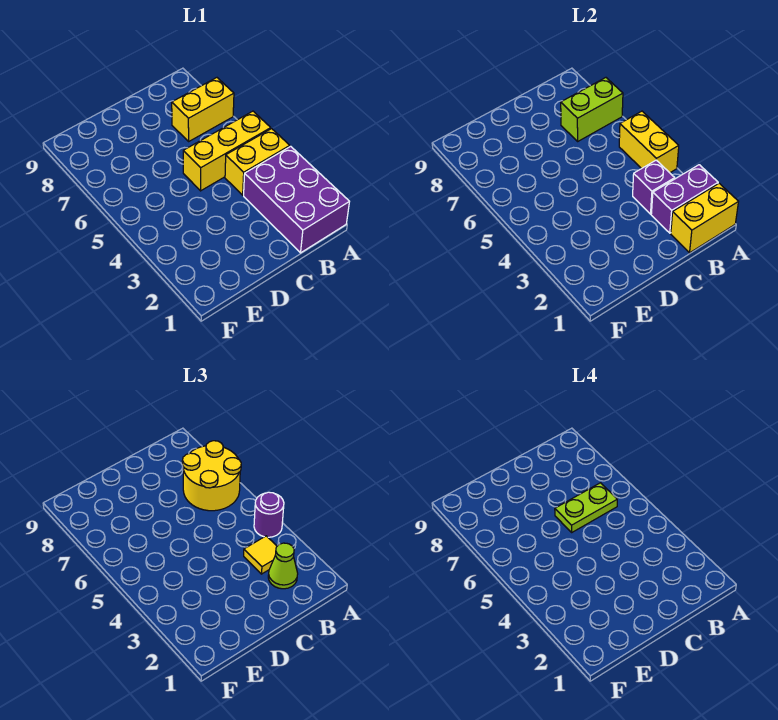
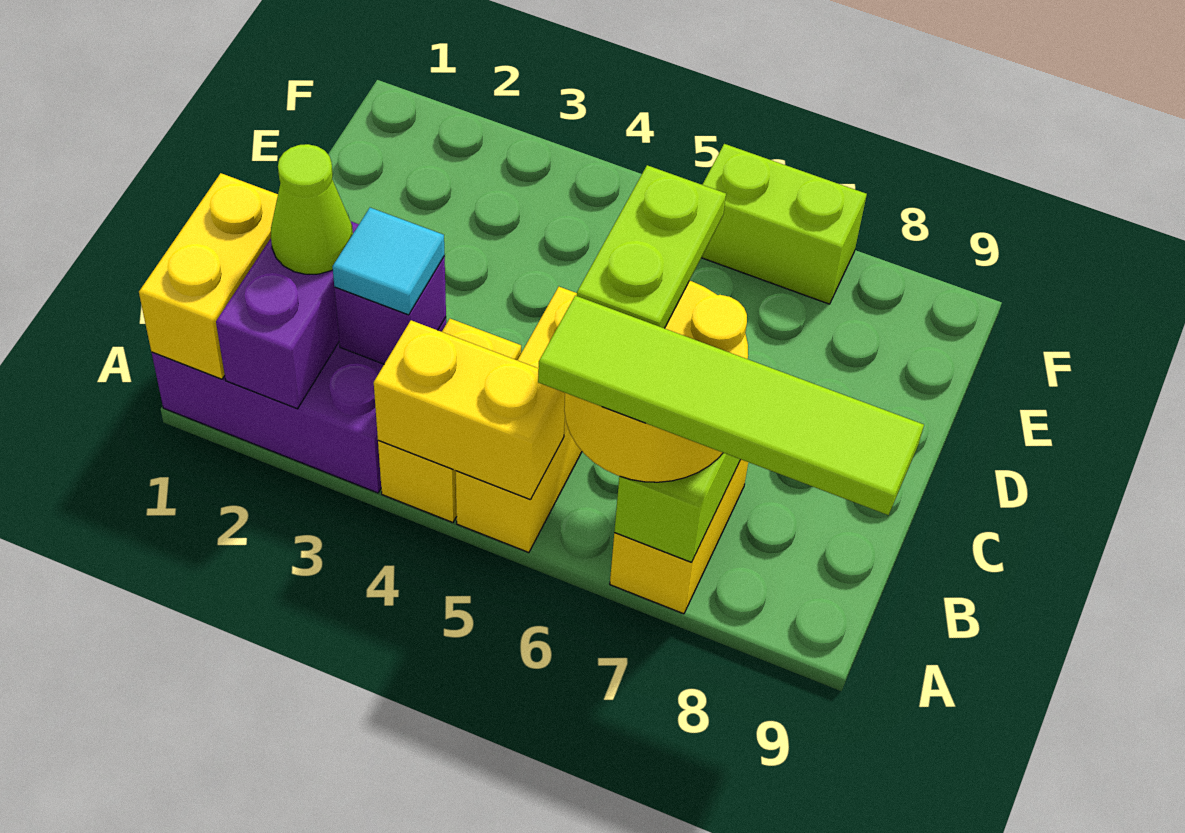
purple round brick A4 level 3 -> none
none -> lime tile A6:A9 level 4
yellow tile B3 level 3 -> cyan tile B3 level 3
none -> lime brick F6:F7 level 1

